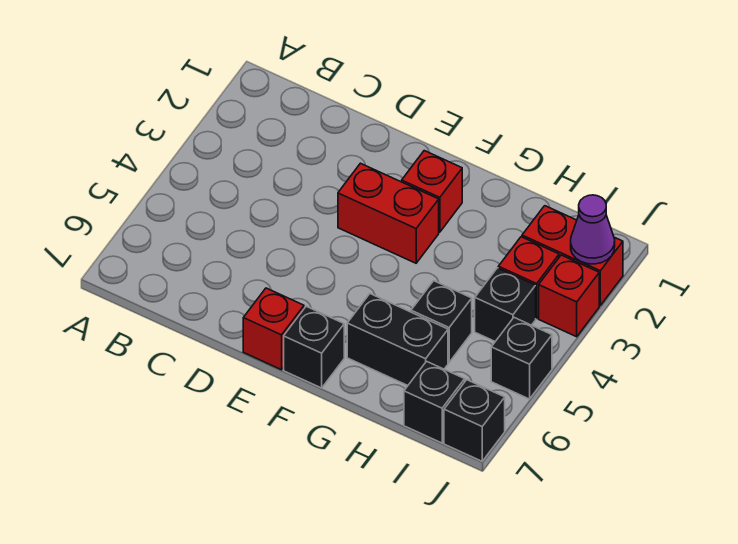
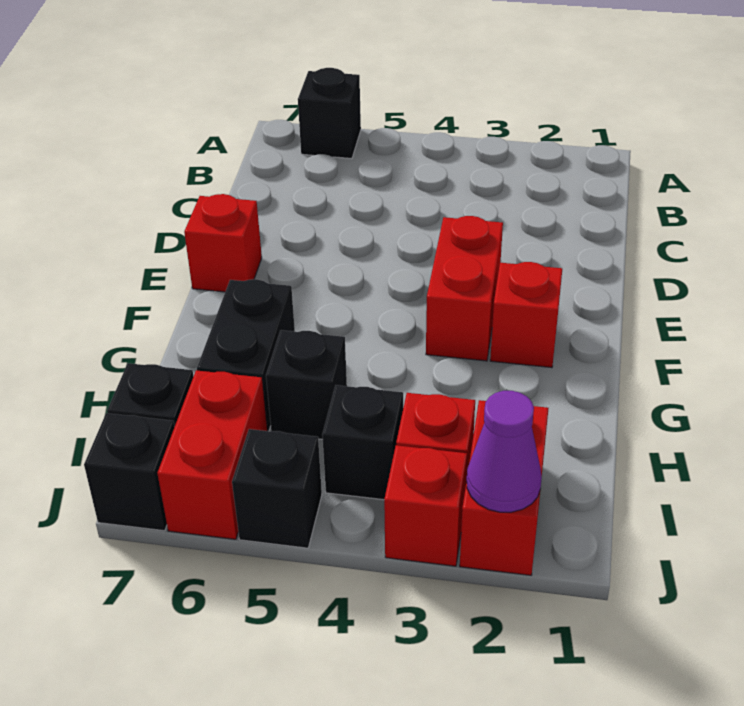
black brick F7 level 1 -> black brick A6 level 1
none -> red brick I6:J6 level 1

